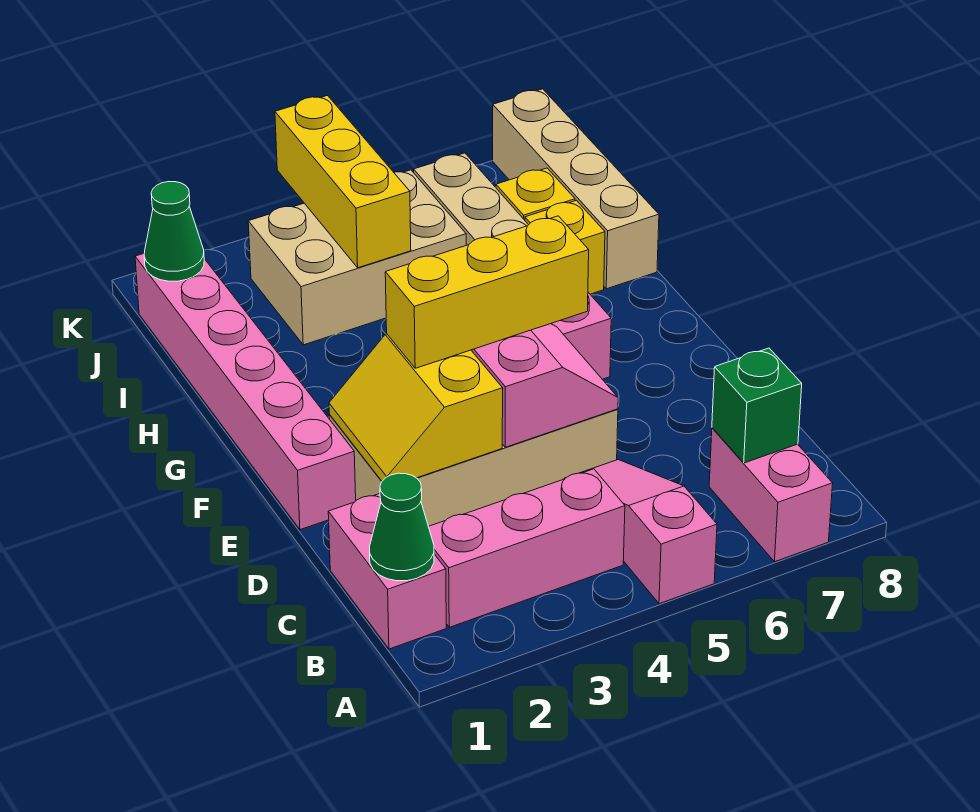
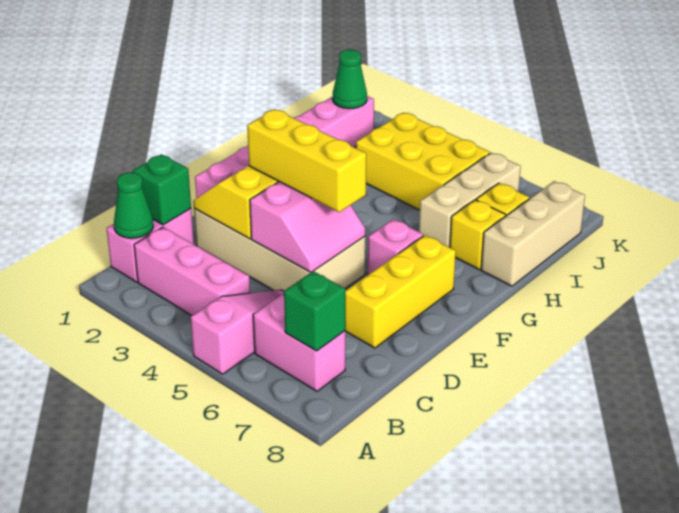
pink brick A7:B7 level 1 -> pink brick B6:B7 level 1
none -> green brick C1 level 2
tan brick H8:K8 level 1 -> tan brick H8:J8 level 1
tan brick I3:J5 level 1 -> yellow brick I3:J5 level 1
yellow brick I4:K4 level 2 -> yellow brick D7:F7 level 1

